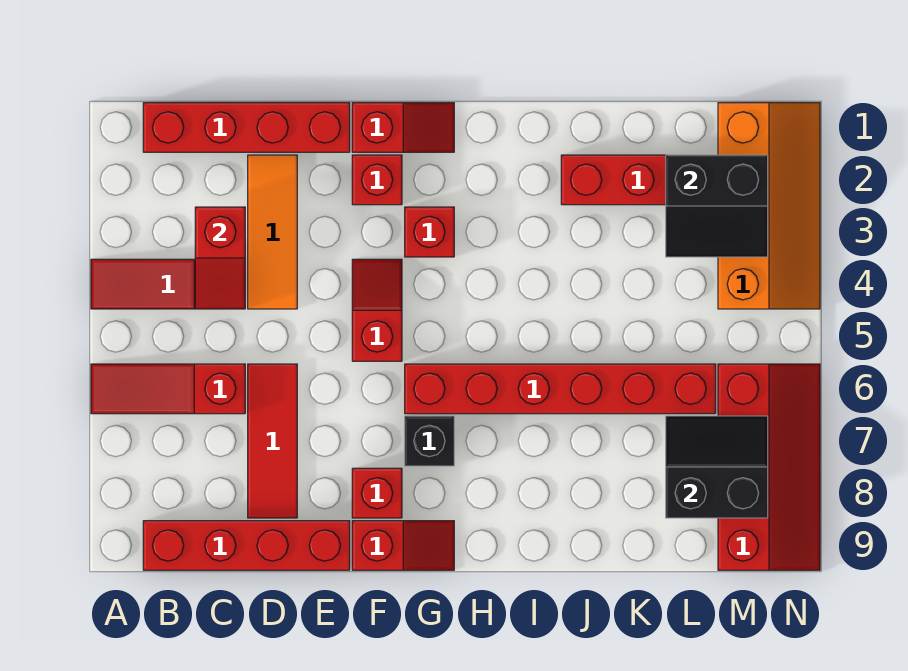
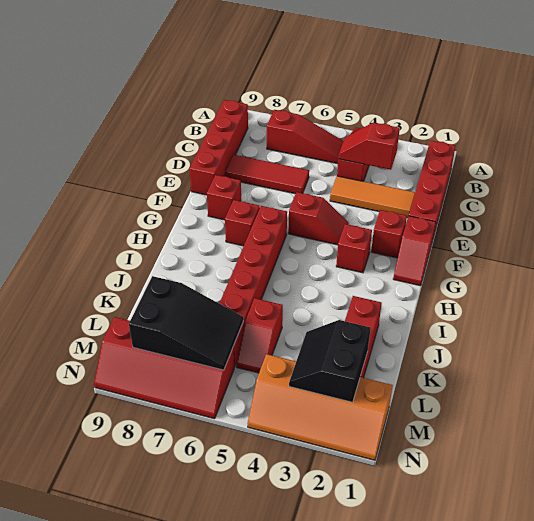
red slope A6:C6 level 1 top C -> red slope B5:B7 level 1 top 7
red slope F9:G9 level 1 top F -> red slope K5:L5 level 1 top K
black brick G7 level 1 -> red brick G7 level 1
black slope L7:M8 level 2 top 8 -> black slope L6:M8 level 2 top 8

